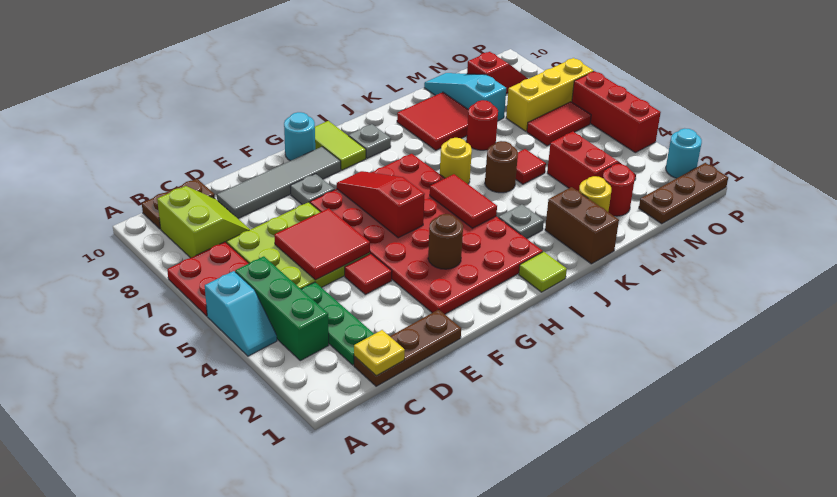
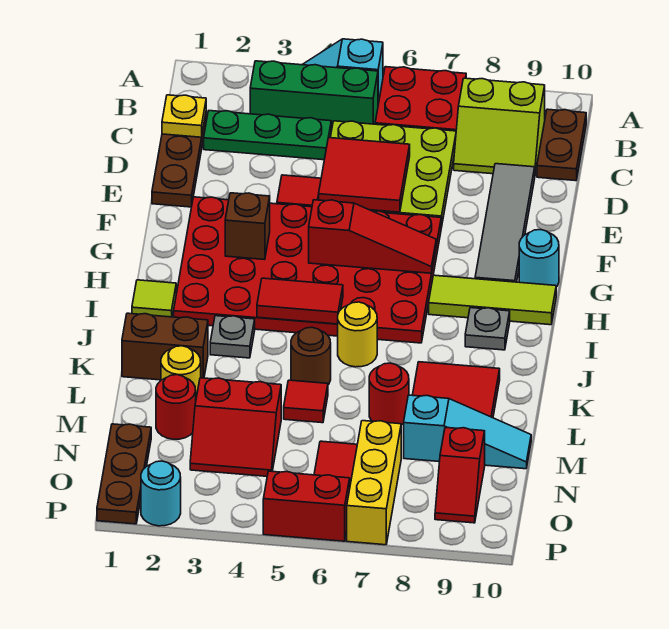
grey plate F8 level 1 -> none
brown round brick G3 level 2 -> brown brick G3 level 2
lime tile H9:H10 level 1 -> lime tile H8:H10 level 1
red brick P4:P6 level 1 -> red brick P5:P6 level 1

